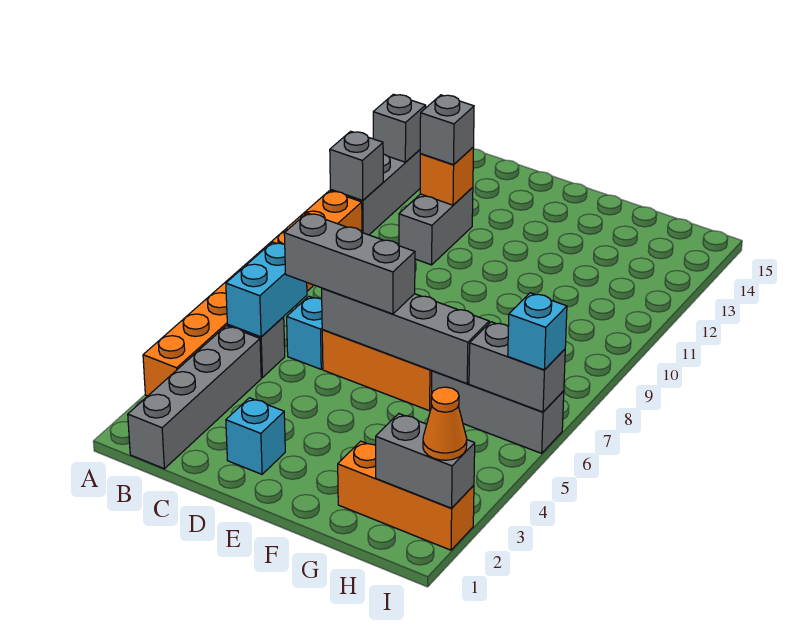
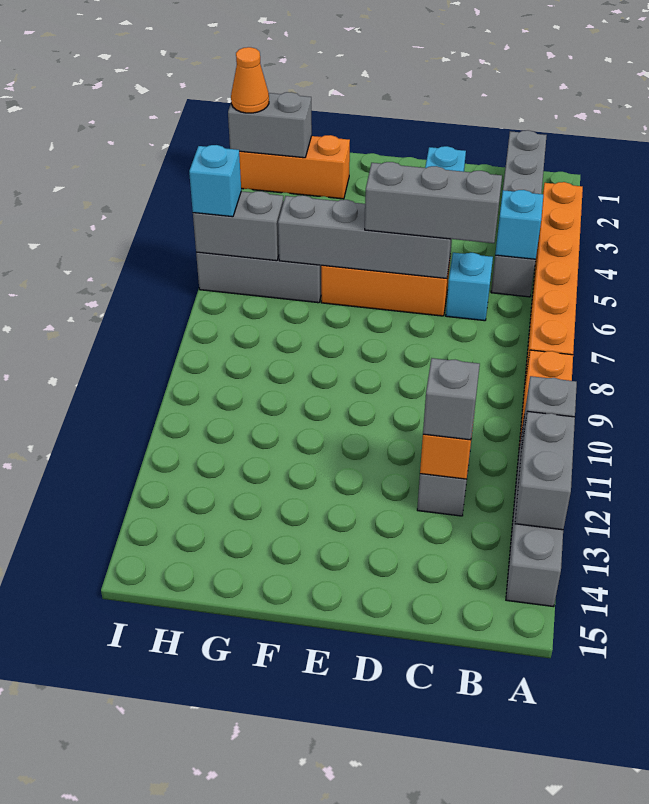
grey brick A13 level 2 -> grey brick A12:A13 level 2
cyan brick B5:B6 level 2 -> cyan brick B5 level 2

